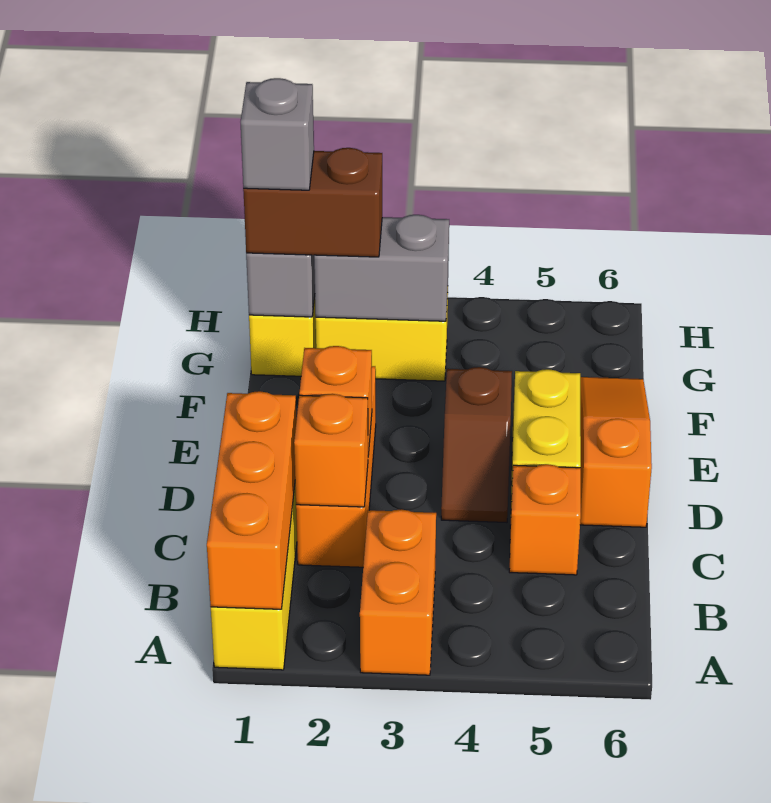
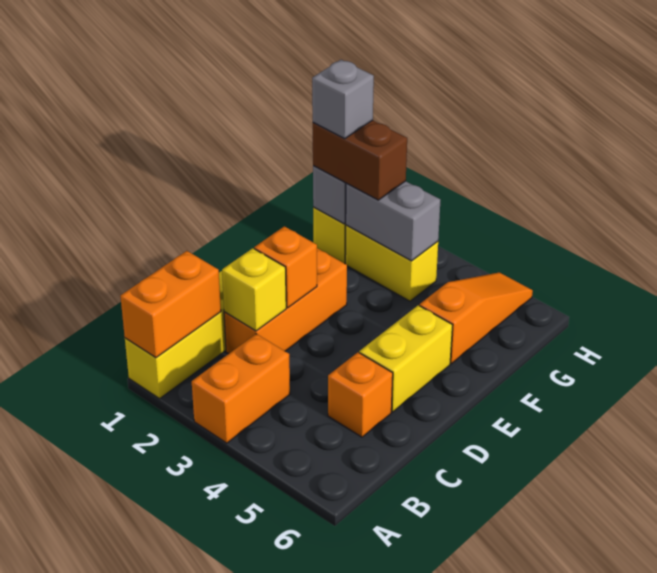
orange brick A1:C1 level 2 -> orange brick A1:B1 level 2
orange brick C2 level 2 -> yellow brick C2 level 2
brown slope D4:E4 level 1 top E -> none
orange slope D6:F6 level 1 top D -> orange slope F5:H5 level 1 top F

